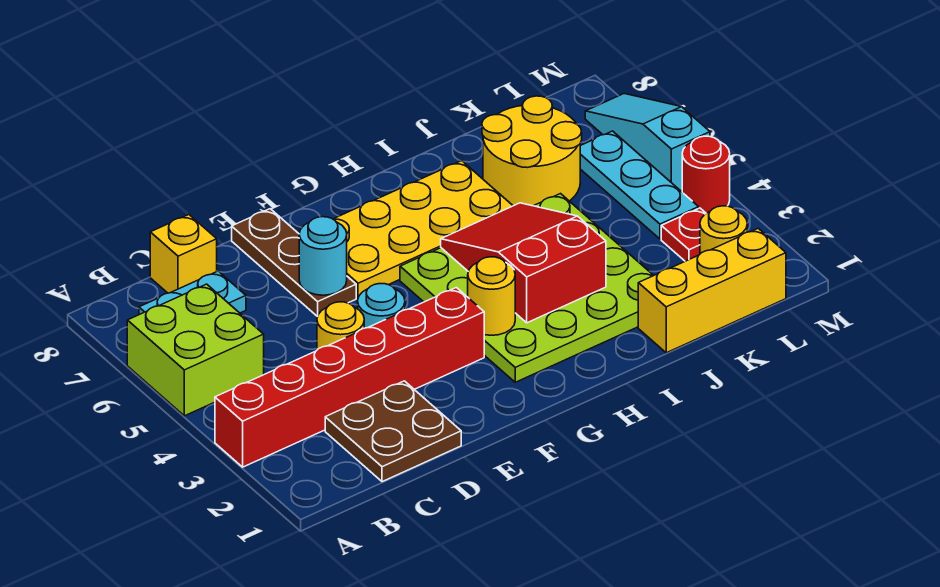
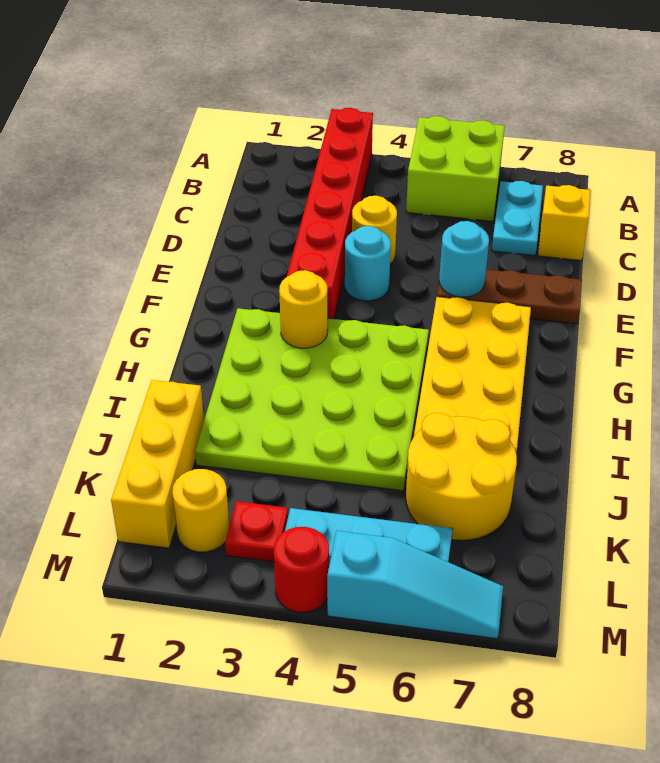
brown plate C1:D2 level 1 -> none
red slope H3:I5 level 2 top 3 -> none

